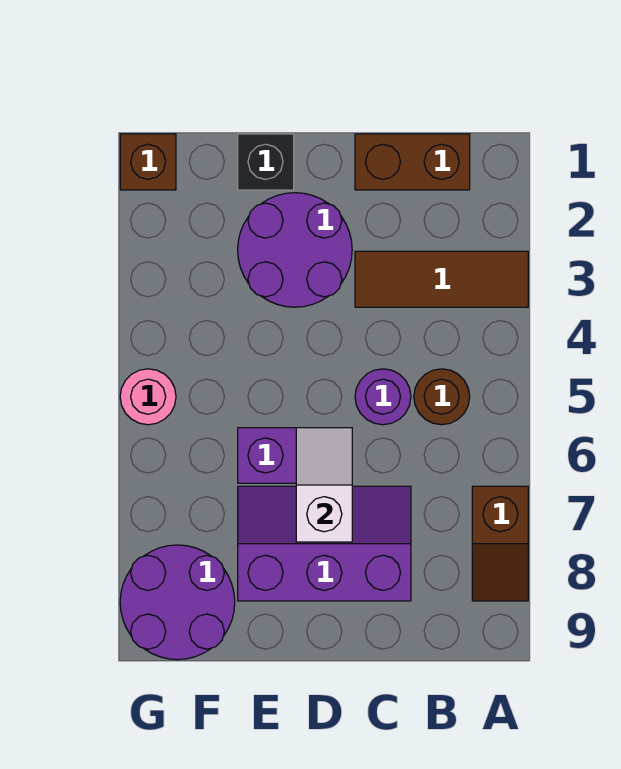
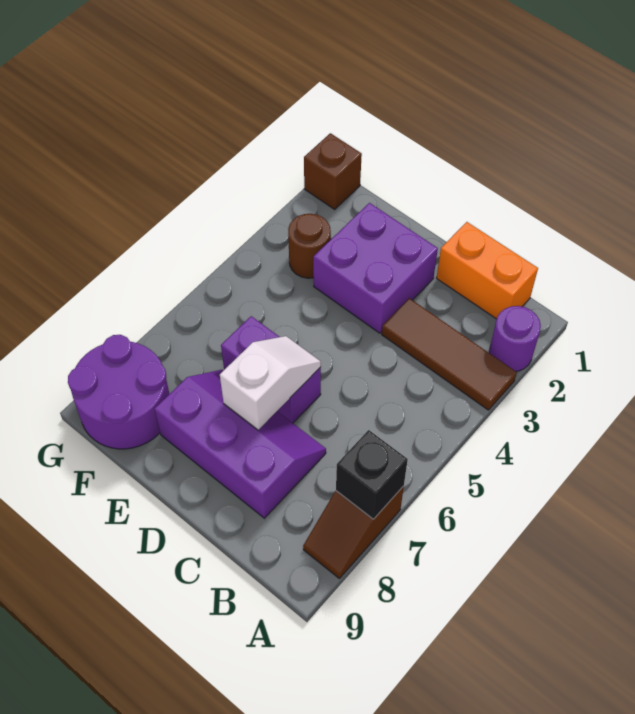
brown brick B1:C1 level 1 -> orange brick B1:C1 level 1
brown round brick B5 level 1 -> brown round brick F3 level 1
purple round brick C5 level 1 -> purple round brick A2 level 1
purple round brick D2:E3 level 1 -> purple brick D2:E3 level 1
black brick E1 level 1 -> black brick A7 level 2
pink round brick G5 level 1 -> none

